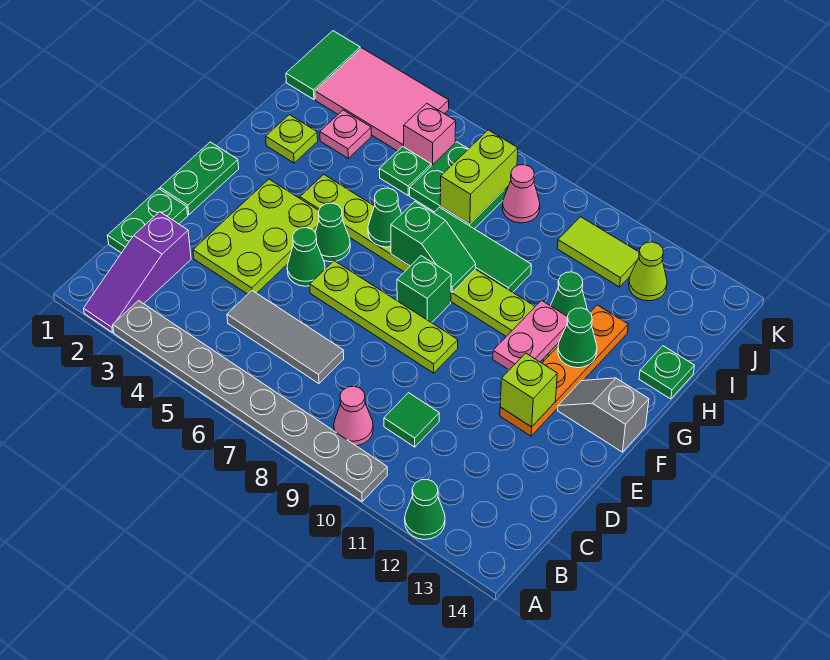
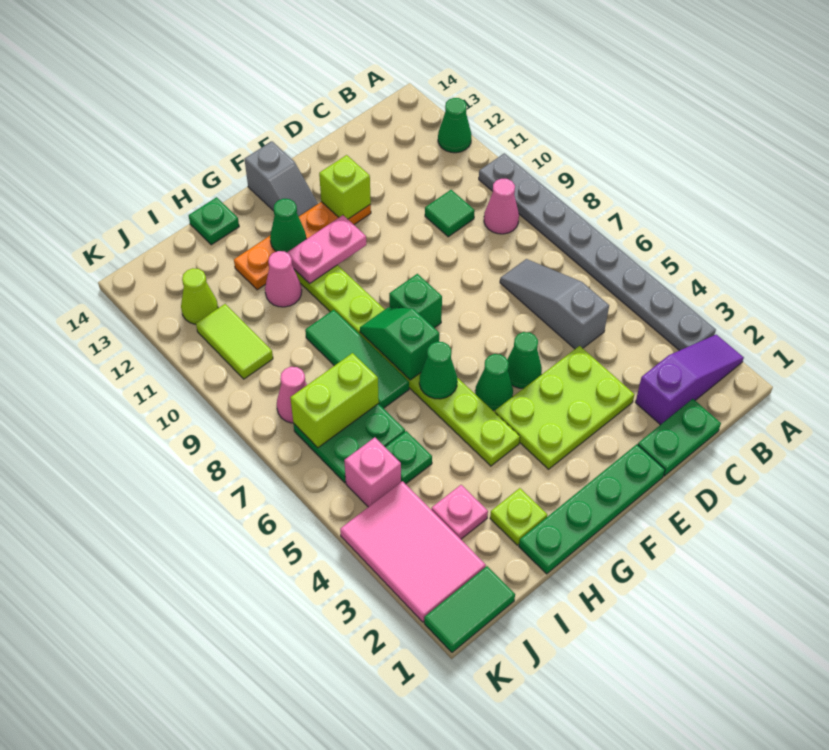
grey tile C5:C7 level 1 -> grey slope C5:C7 level 1 top 5
green plate E1:F1 level 1 -> green plate E1:H1 level 1
lime plate E6:E9 level 1 -> none
green cone H11 level 1 -> pink cone H11 level 1

